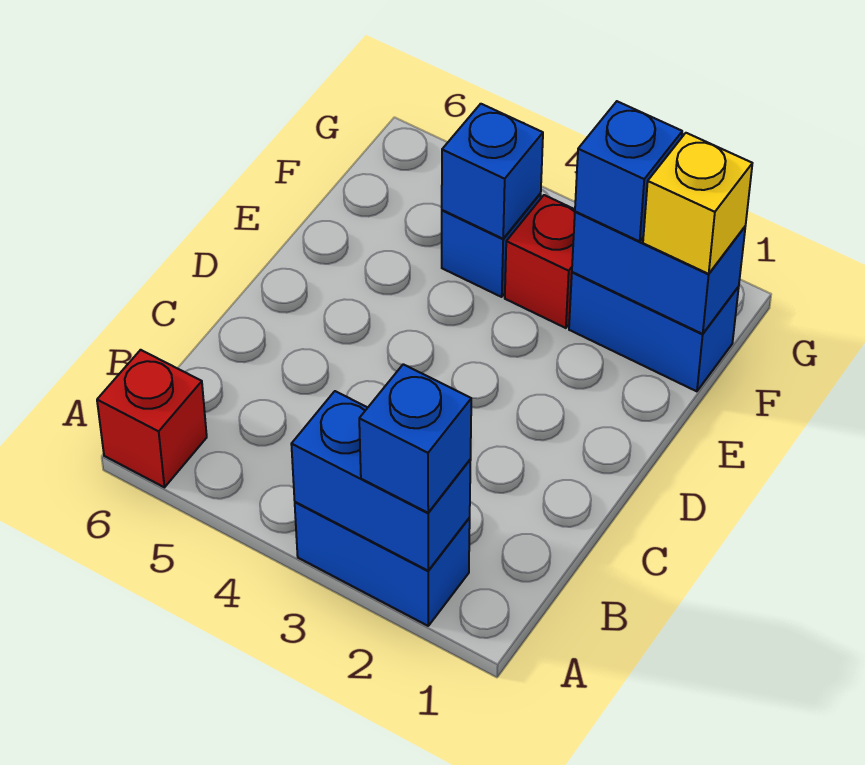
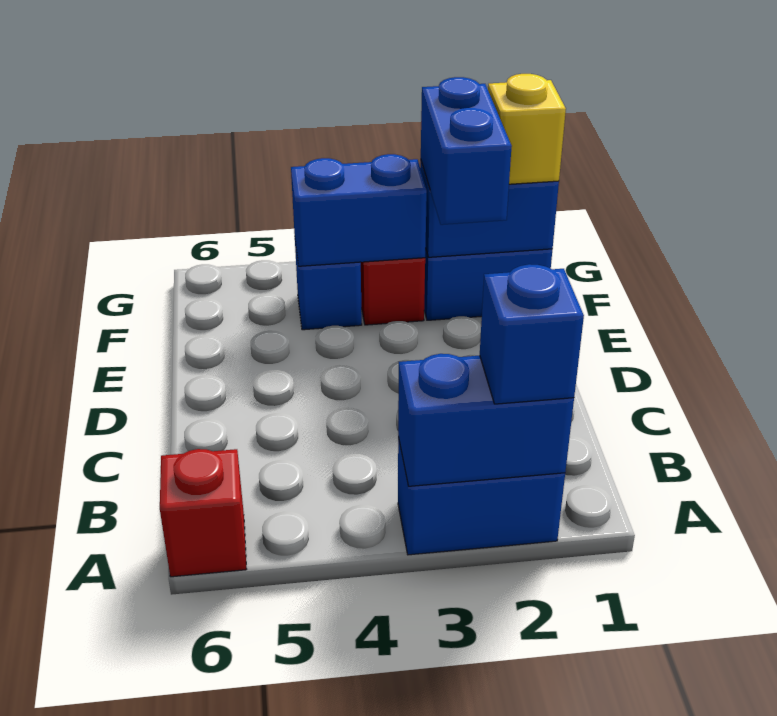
blue brick F2 level 3 -> blue brick E2:F2 level 3
blue brick F4 level 2 -> blue brick F3:F4 level 2

